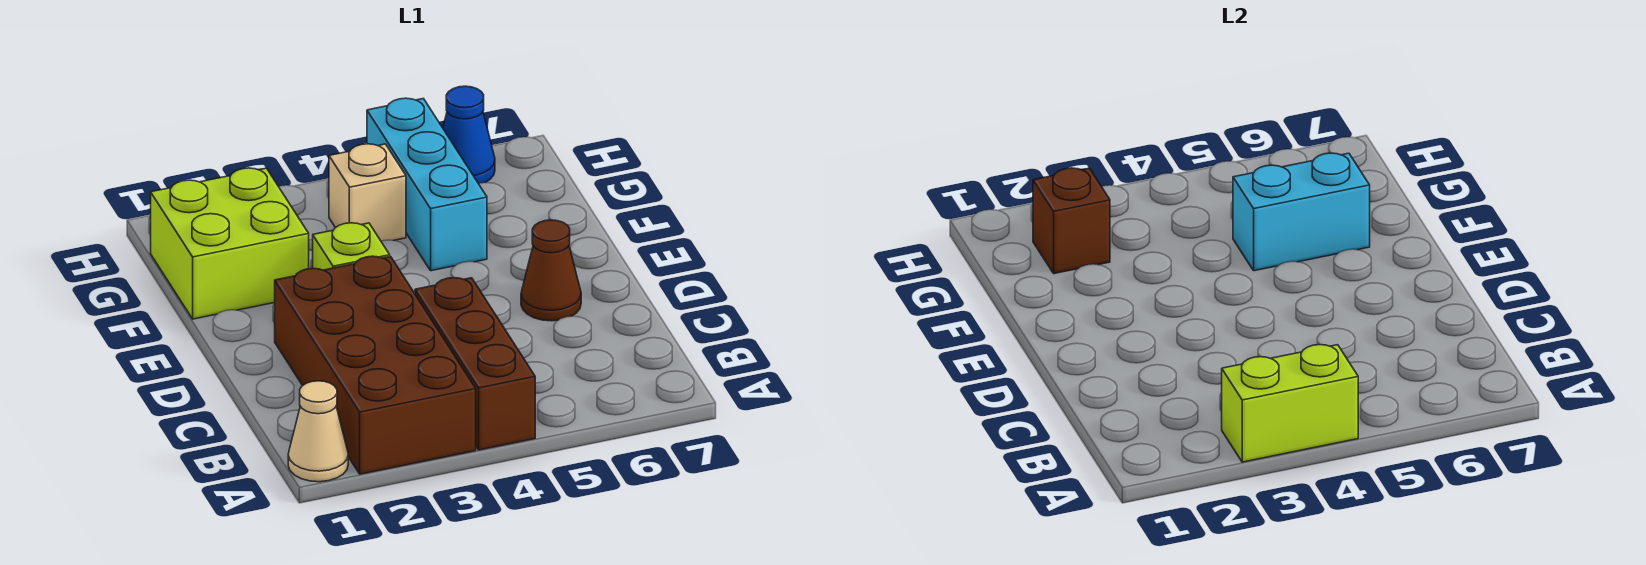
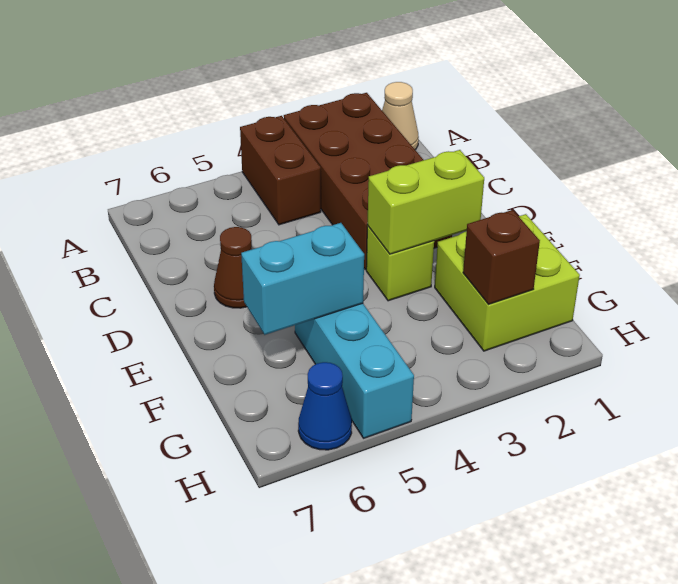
lime brick A3:A4 level 2 -> lime brick E2:E3 level 2
brown brick A4:C4 level 1 -> brown brick A4:B4 level 1
tan brick G4 level 1 -> none

